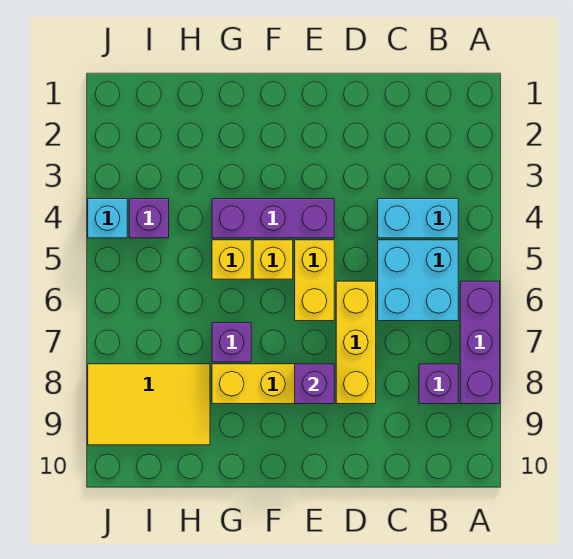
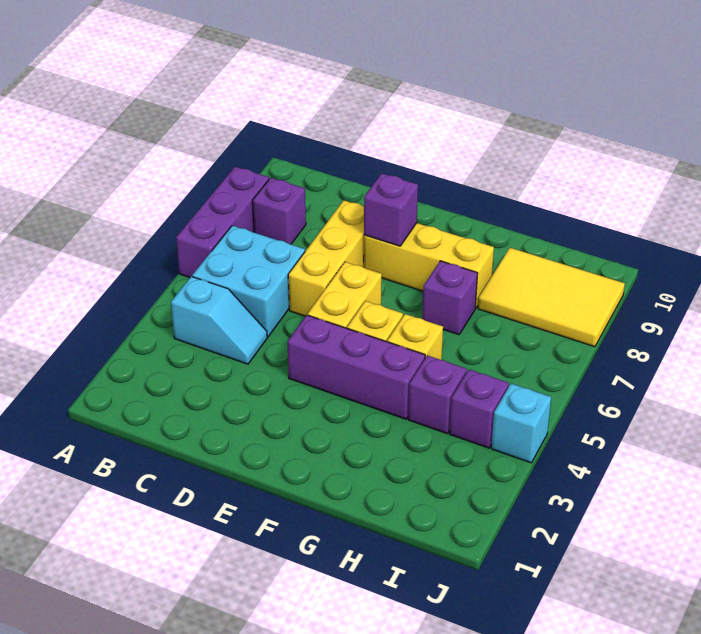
cyan brick B4:C4 level 1 -> cyan slope B4:C4 level 1 top B
none -> purple brick H4 level 1

